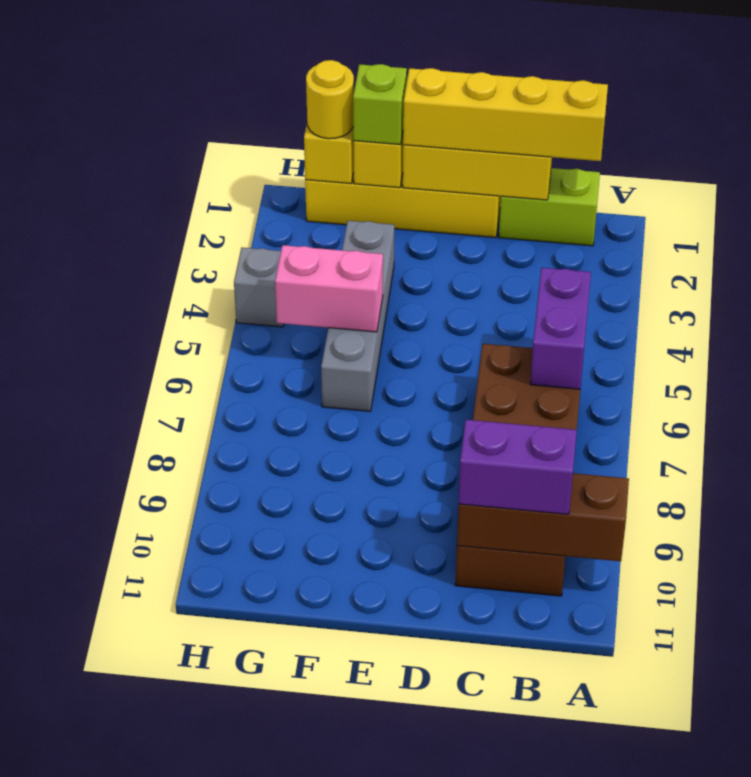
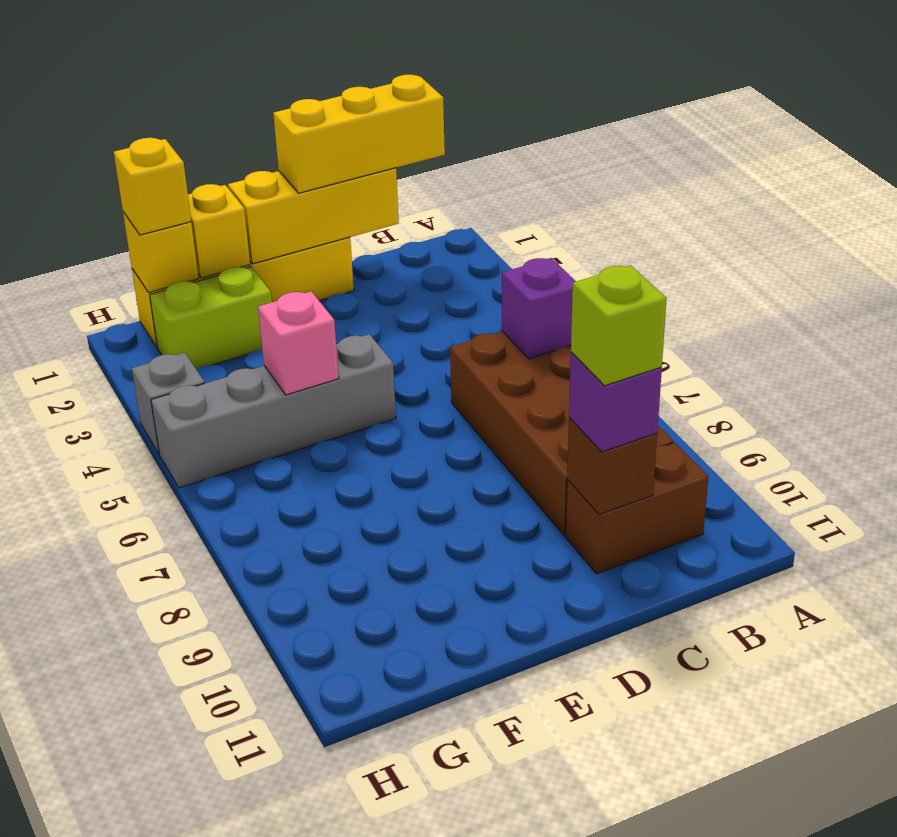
brown brick A10:C10 level 2 -> brown brick C10 level 2
lime brick B1:C1 level 1 -> lime brick F2:G2 level 1
yellow brick B1:E1 level 3 -> yellow brick B1:D1 level 3
purple brick B5:B6 level 2 -> purple brick B6 level 2
purple brick B10:C10 level 3 -> purple brick C10 level 3
lime brick F1 level 3 -> lime brick C10 level 4
grey brick F3:F6 level 1 -> grey brick E5:H5 level 1
pink brick F5:G5 level 2 -> pink brick F5 level 2
yellow round brick G1 level 3 -> yellow brick G1 level 3

